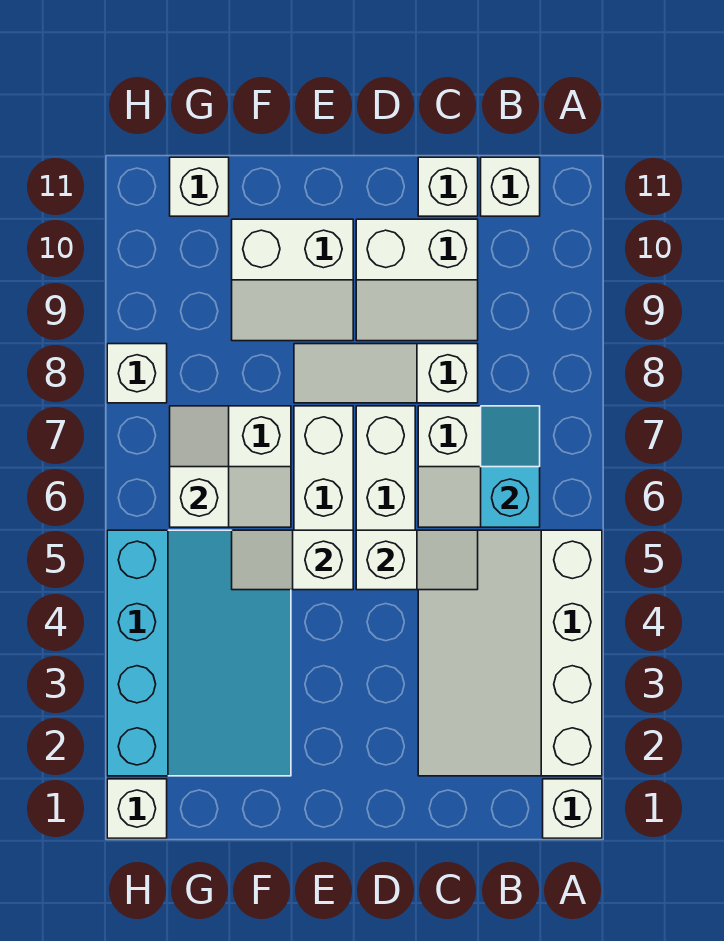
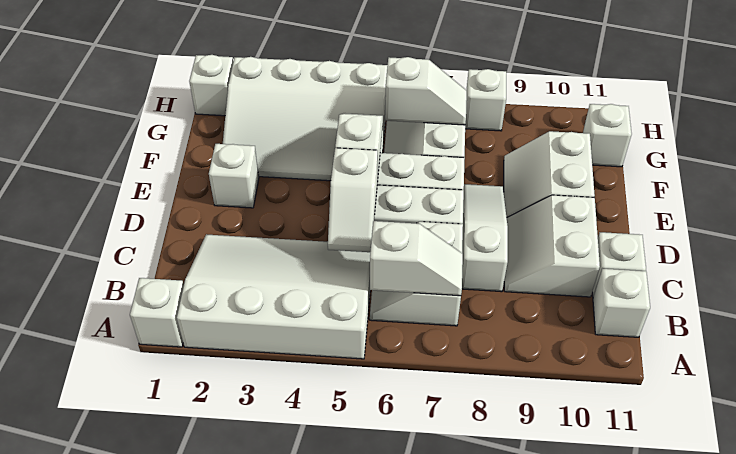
cyan slope B6:B7 level 2 top 6 -> white slope B6:B7 level 2 top 6
none -> white brick E2 level 1
cyan slope F2:H5 level 1 top H -> white slope F2:H5 level 1 top H

